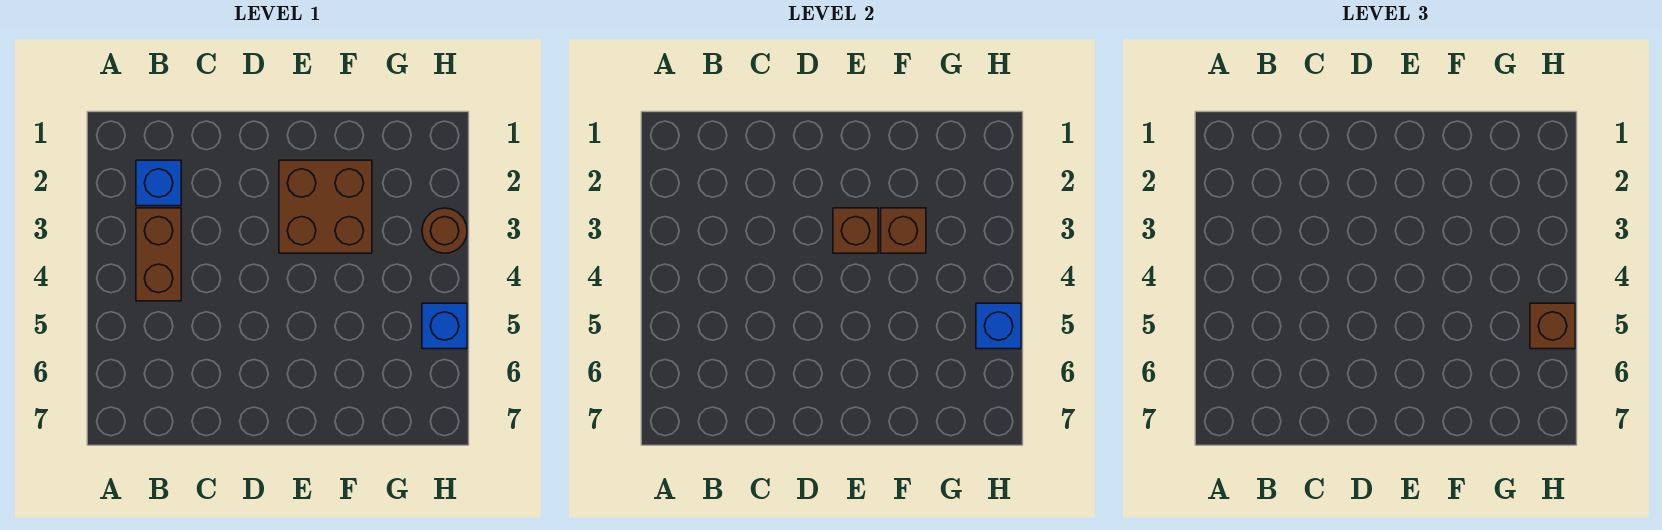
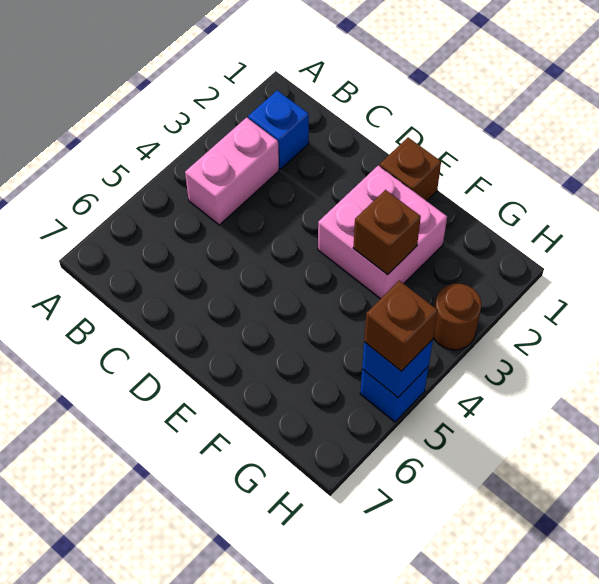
brown brick B3:B4 level 1 -> pink brick B3:B4 level 1
brown brick E2:F3 level 1 -> pink brick E2:F3 level 1
brown brick E3 level 2 -> brown brick E1 level 1

